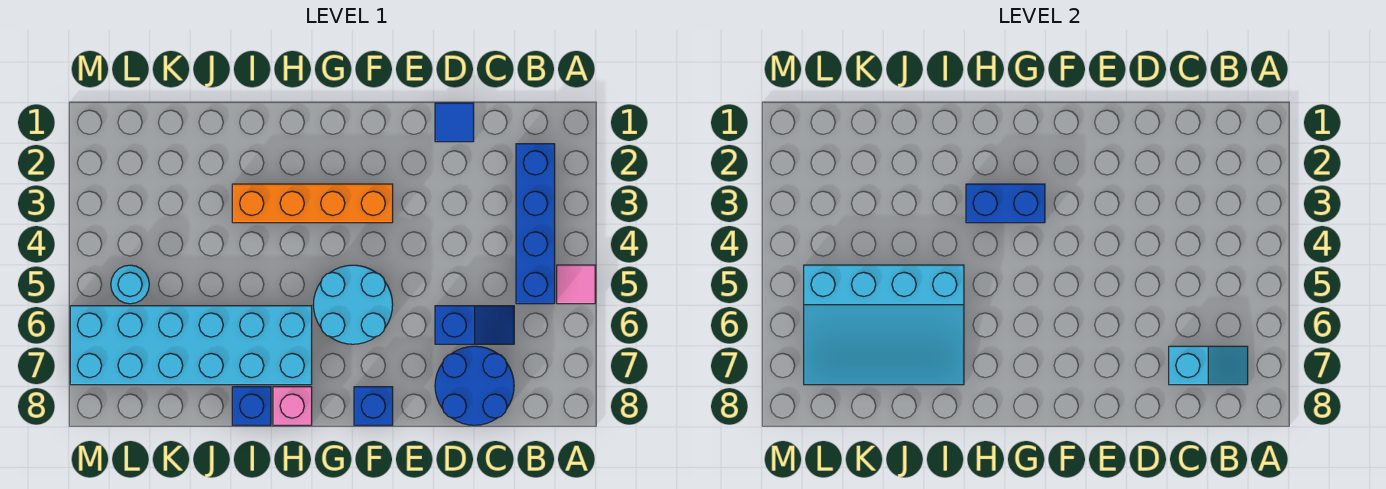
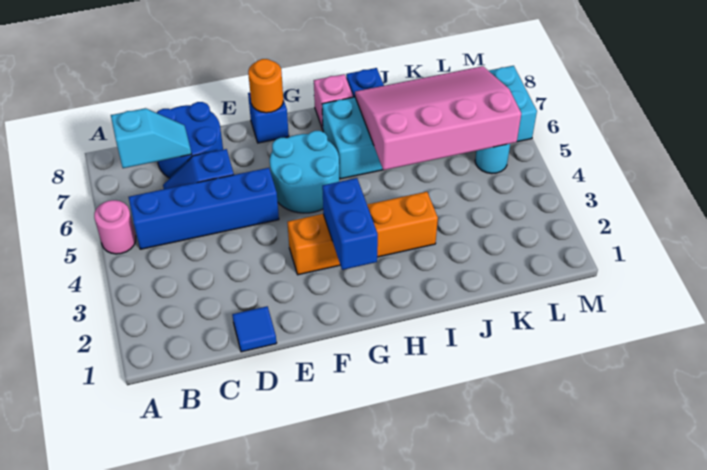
pink tile A5 level 1 -> pink round brick A5 level 1
blue brick B2:B5 level 1 -> blue brick B5:E5 level 1
cyan slope B7:C7 level 2 top C -> cyan slope B7:C7 level 2 top B
none -> orange round brick F8 level 2
blue brick G3:H3 level 2 -> blue brick G2:G3 level 2
cyan slope I5:L7 level 2 top 5 -> pink slope I5:L7 level 2 top 5

